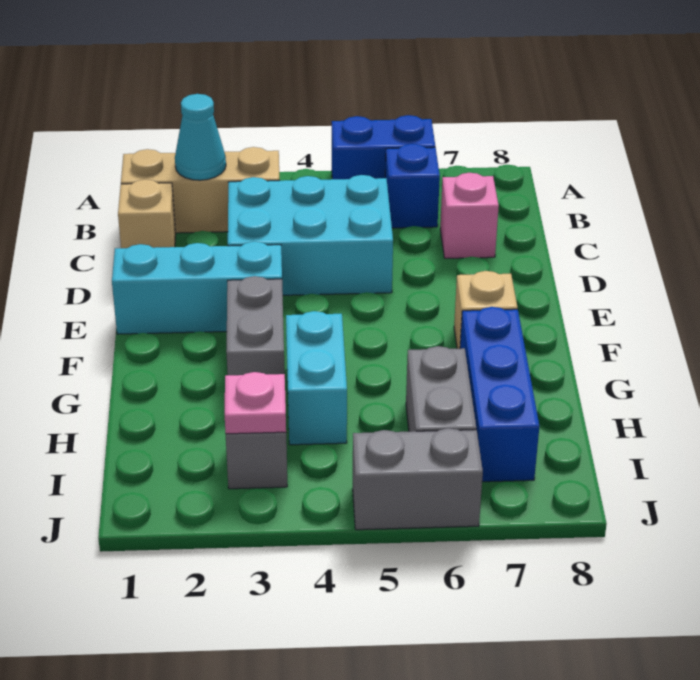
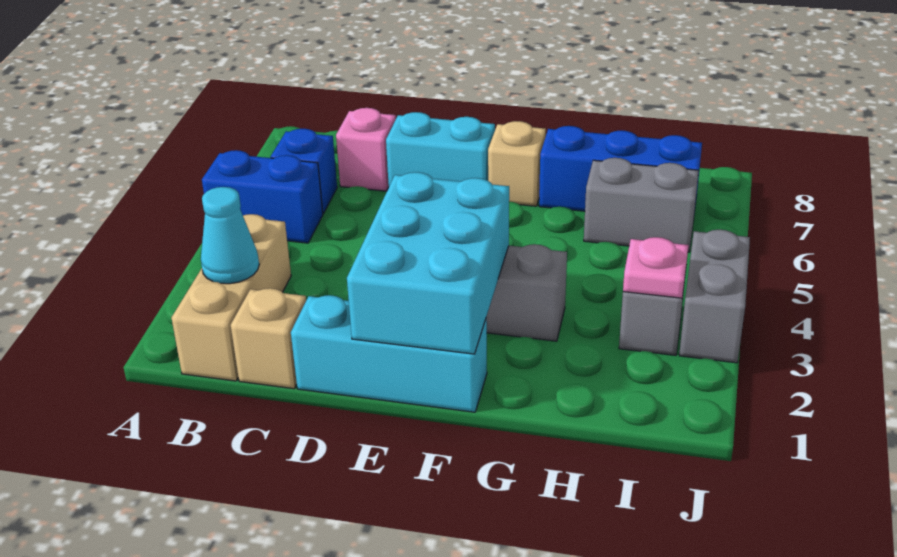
blue brick A5:A6 level 1 -> blue brick A5:B5 level 1
cyan brick C3:D5 level 1 -> cyan brick E1:F3 level 2
cyan brick E1:E3 level 1 -> cyan brick D1:F1 level 1
cyan brick G4:H4 level 1 -> cyan brick D7:E7 level 1
grey brick J5:J6 level 1 -> grey brick J3:J4 level 1

